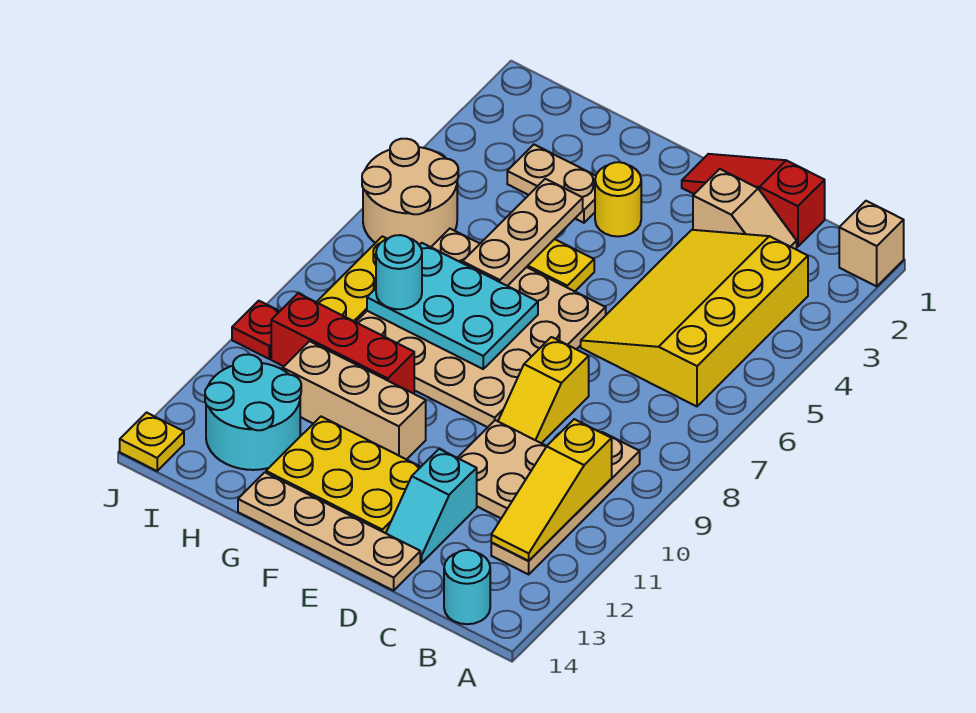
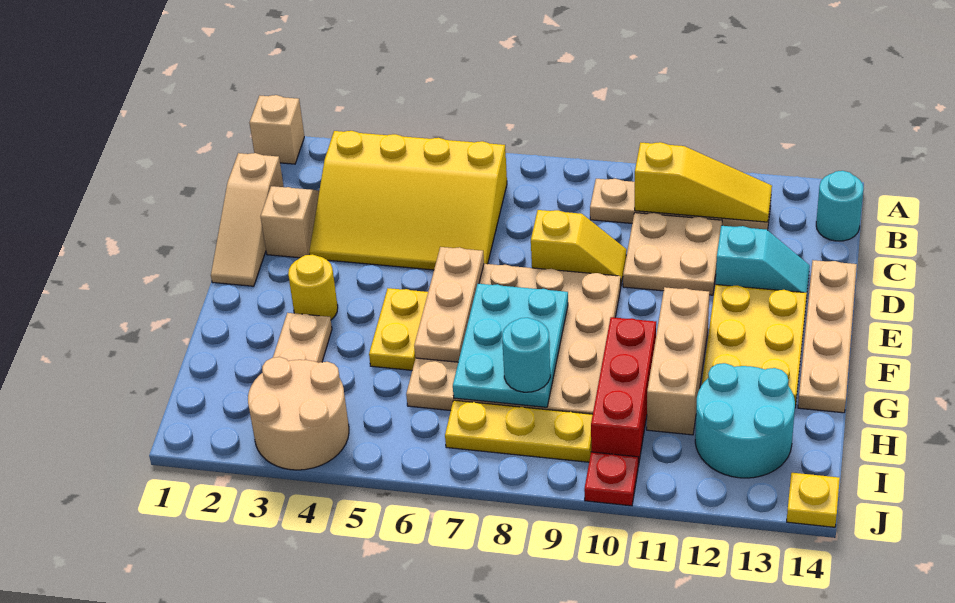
red slope C1:E1 level 1 top C -> tan slope C1:E1 level 1 top C
tan plate G4:G6 level 2 -> tan plate E6:G6 level 2
tan round brick I5:J6 level 1 -> tan round brick I3:J4 level 1

